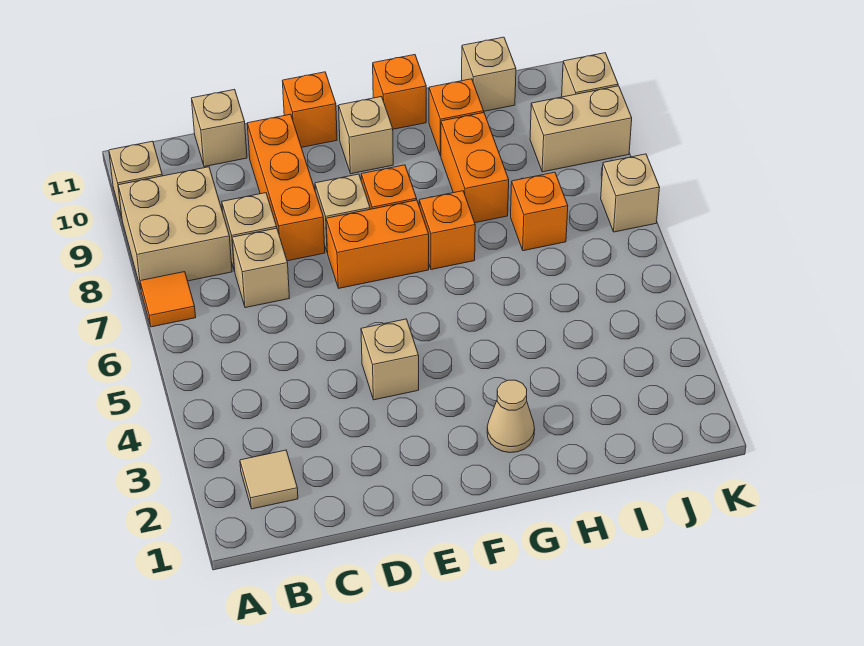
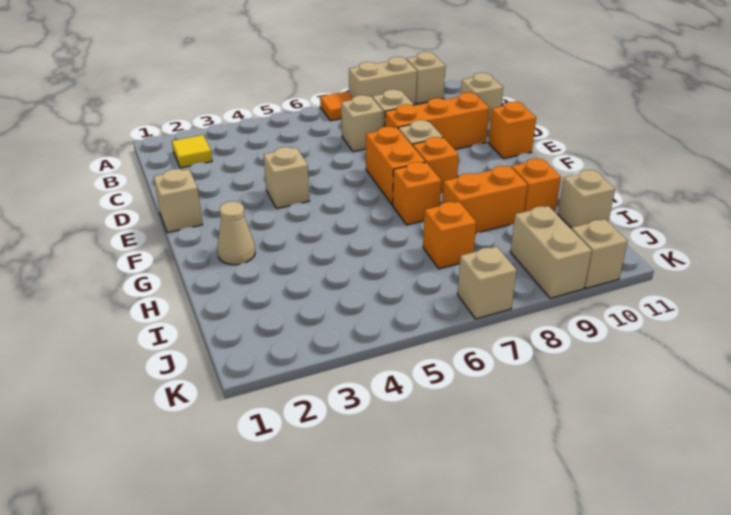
tan brick A8:B9 level 1 -> tan brick A8:A9 level 1
tan tile B2 level 1 -> yellow tile B2 level 1
tan brick F10 level 1 -> tan brick E1 level 1
orange brick G11 level 1 -> none

